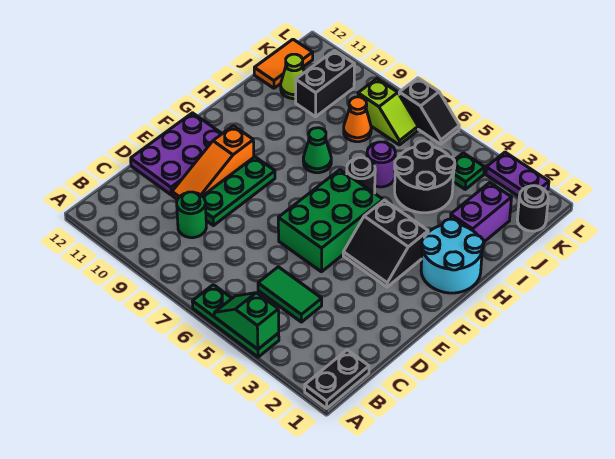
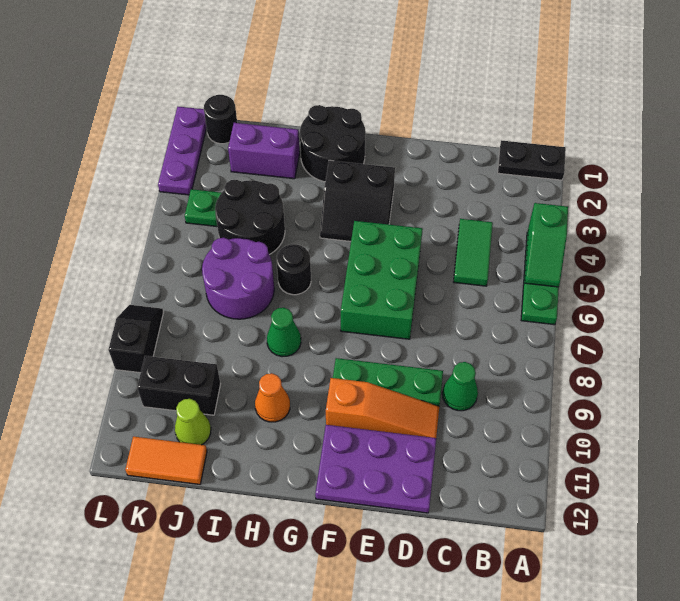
green round brick C9 level 1 -> green cone C9 level 1
green brick E5:G6 level 1 -> green brick E5:F7 level 1
black slope F3:G4 level 1 top G -> black slope F3:G4 level 1 top 3
cyan round brick G1:H2 level 1 -> black round brick G1:H2 level 1
purple round brick I6 level 1 -> purple round brick I6:J7 level 1
orange cone J8 level 1 -> orange cone H10 level 1
lime slope K7:K8 level 1 top 8 -> none
purple plate L2:L3 level 1 -> purple plate L1:L3 level 1
black slope L6:L7 level 1 top 7 -> black slope L8:L9 level 1 top 9

